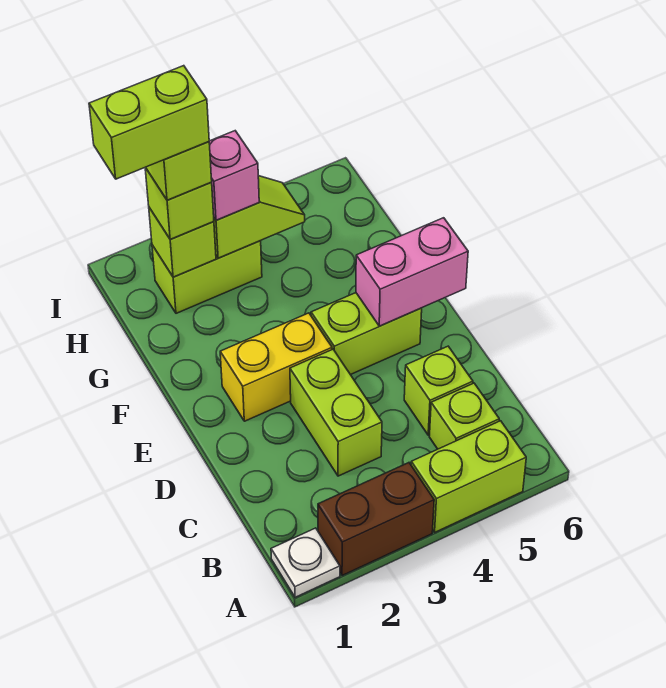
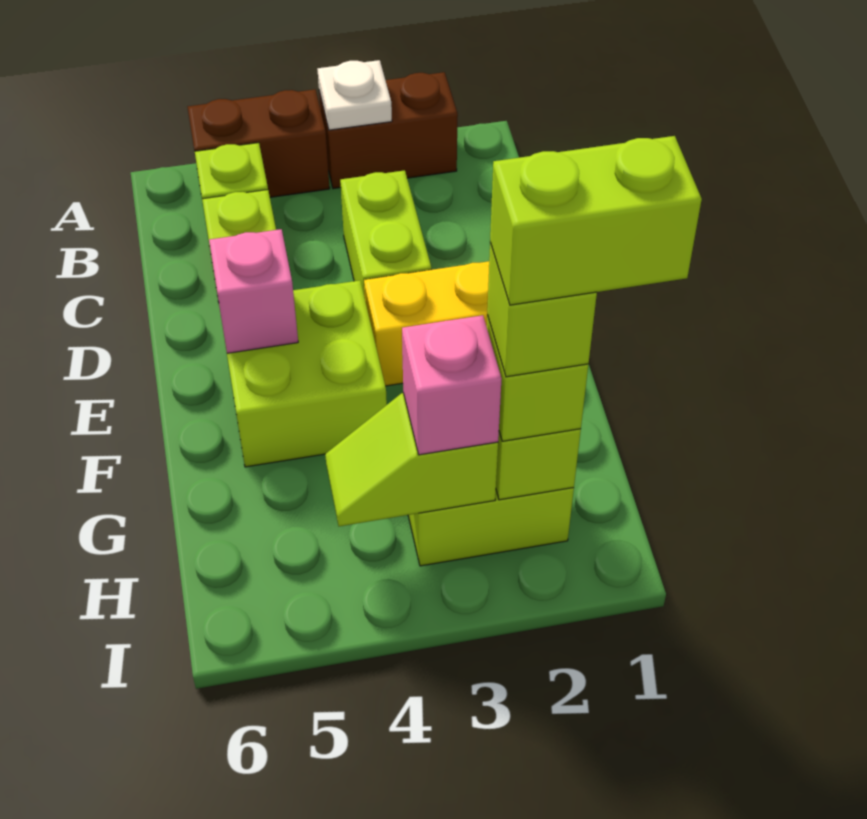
white plate A1 level 1 -> white plate A3 level 2
lime brick A4:A5 level 1 -> brown brick A4:A5 level 1
lime brick E4:E5 level 1 -> lime brick E4:F5 level 1
pink brick E5:E6 level 2 -> pink brick E5 level 2

